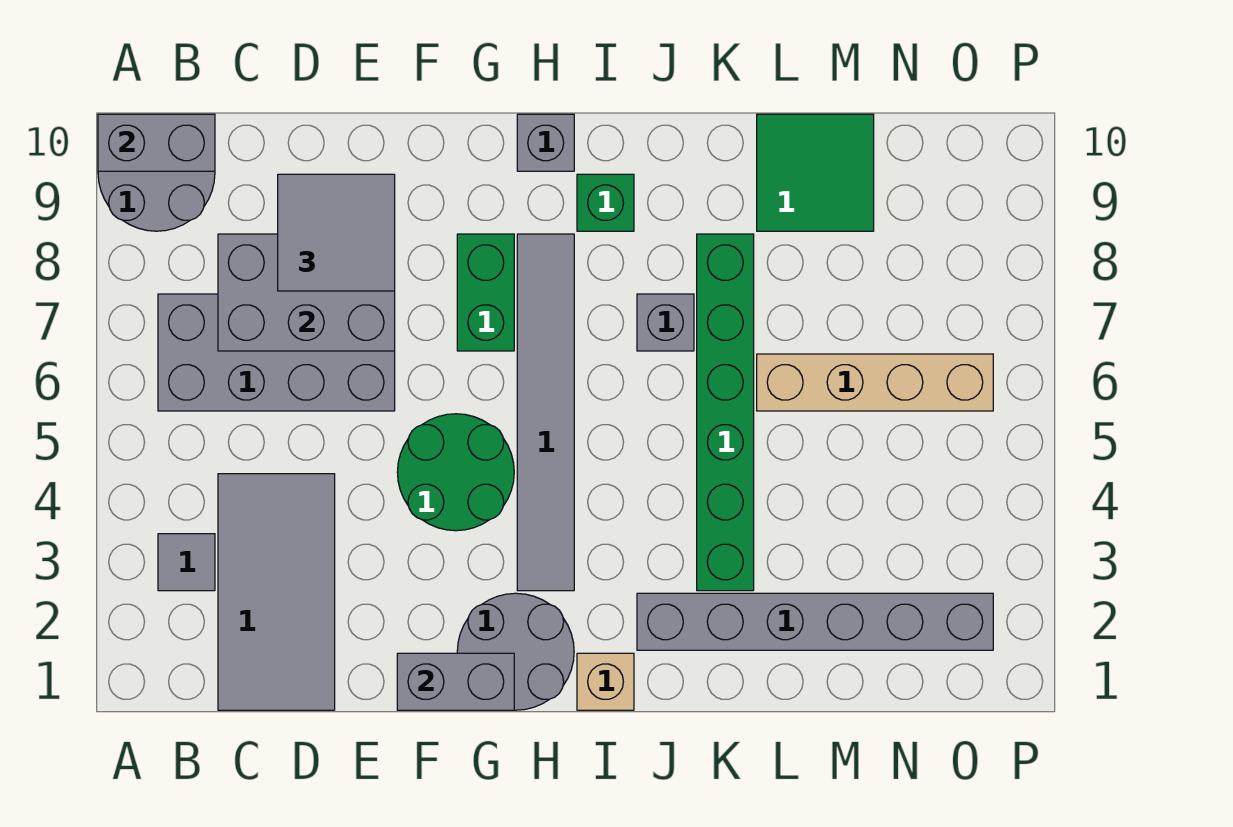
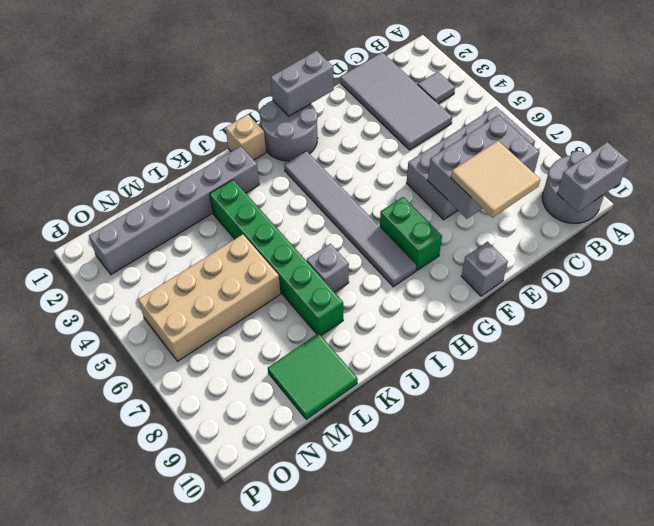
grey tile D8:E9 level 3 -> tan tile D8:E9 level 3
green round brick F4:G5 level 1 -> none
grey brick H10 level 1 -> grey brick F10 level 1
green brick I9 level 1 -> none
tan brick L6:O6 level 1 -> tan brick L5:O6 level 1

